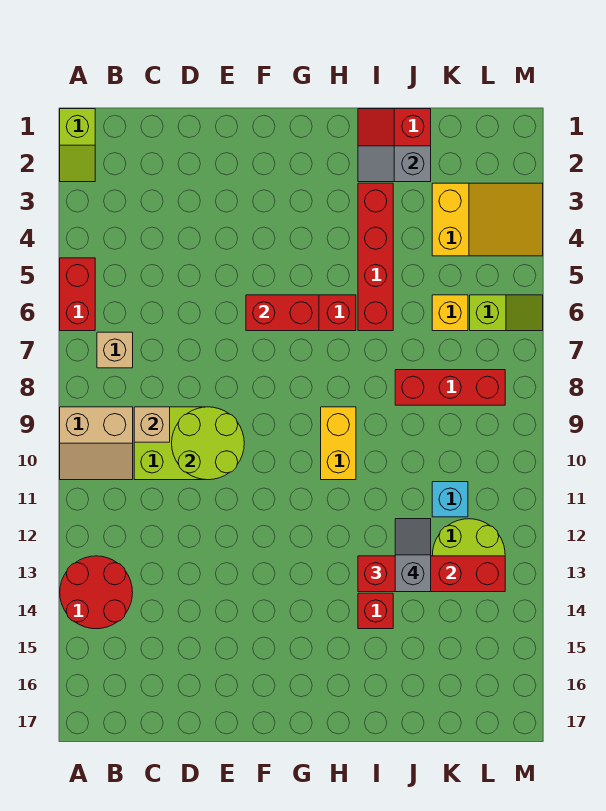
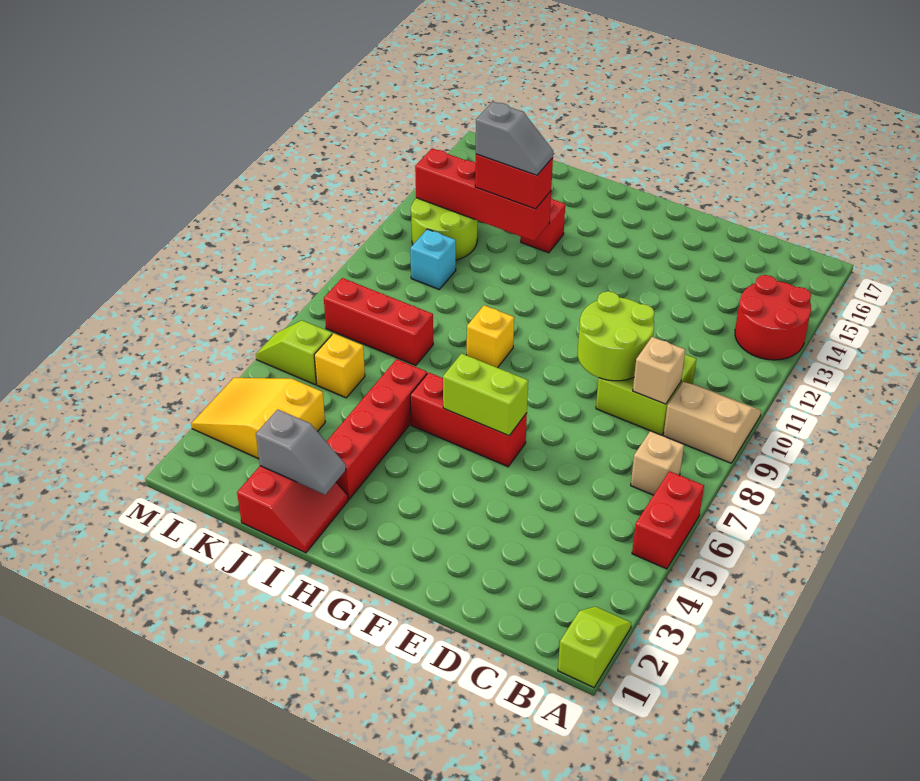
red brick F6:G6 level 2 -> lime brick F6:G6 level 2
yellow brick H9:H10 level 1 -> yellow brick H9 level 1
grey slope J12:J13 level 4 top 13 -> grey slope I13:J13 level 4 top J

